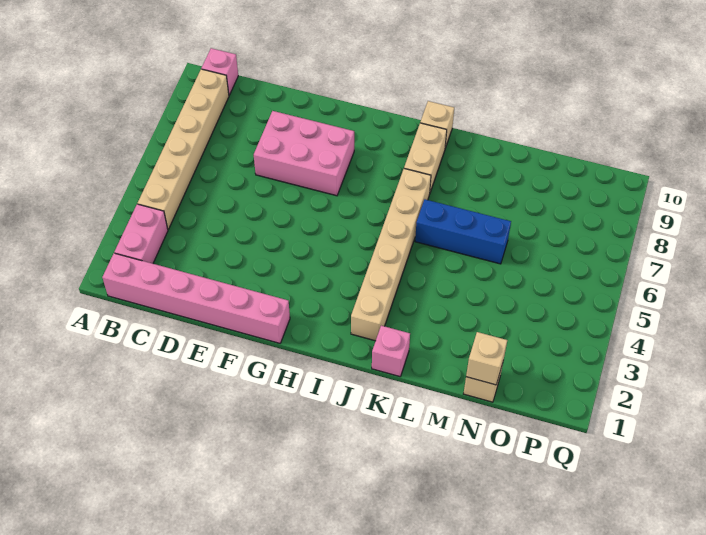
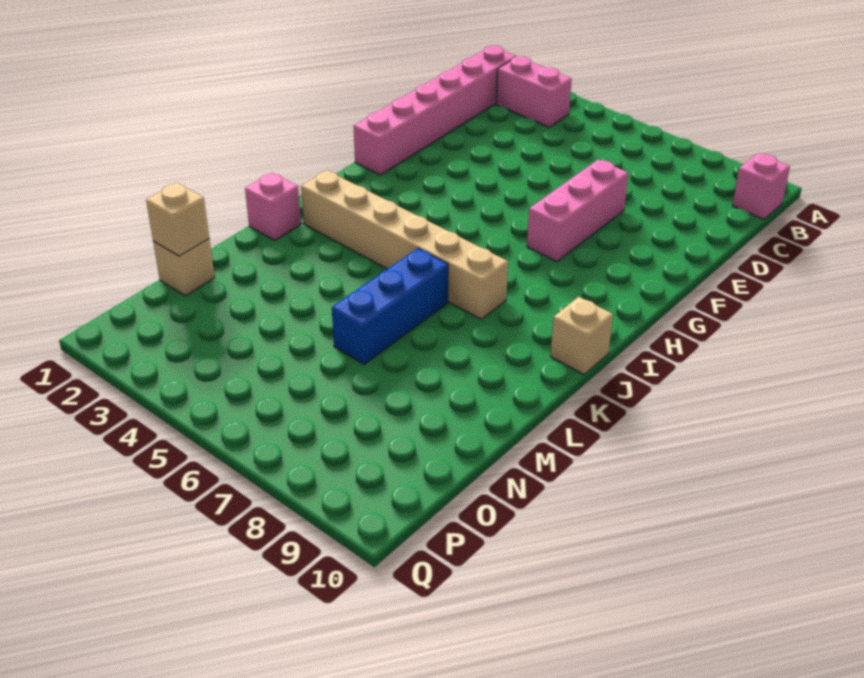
tan brick B4:B9 level 1 -> none
pink brick E7:G8 level 1 -> pink brick E7:G7 level 1
tan brick J8:J9 level 1 -> none

